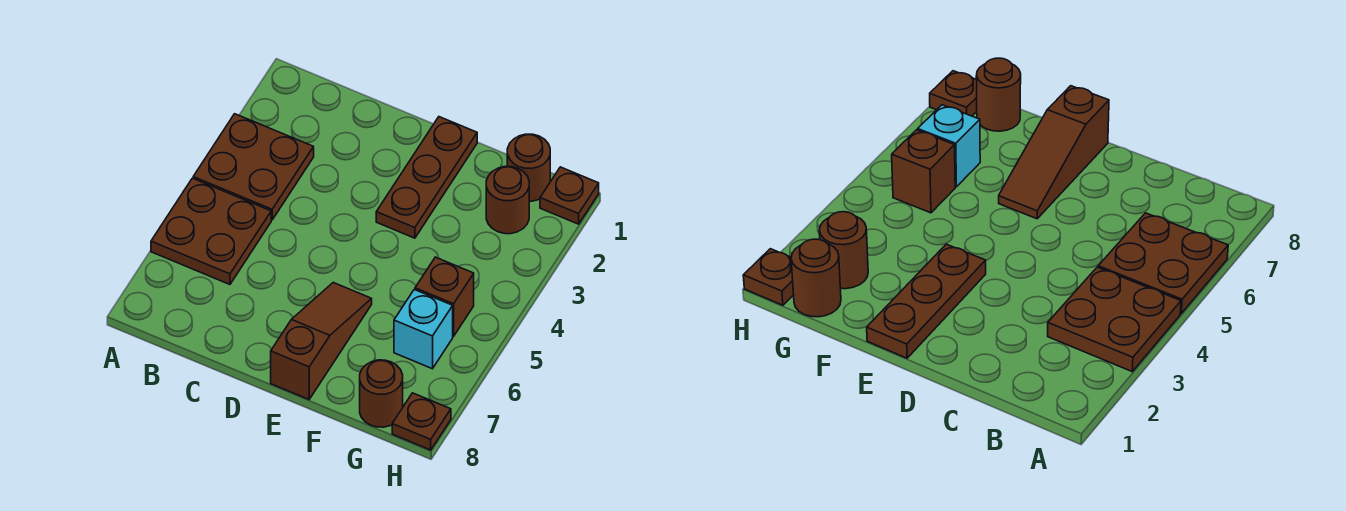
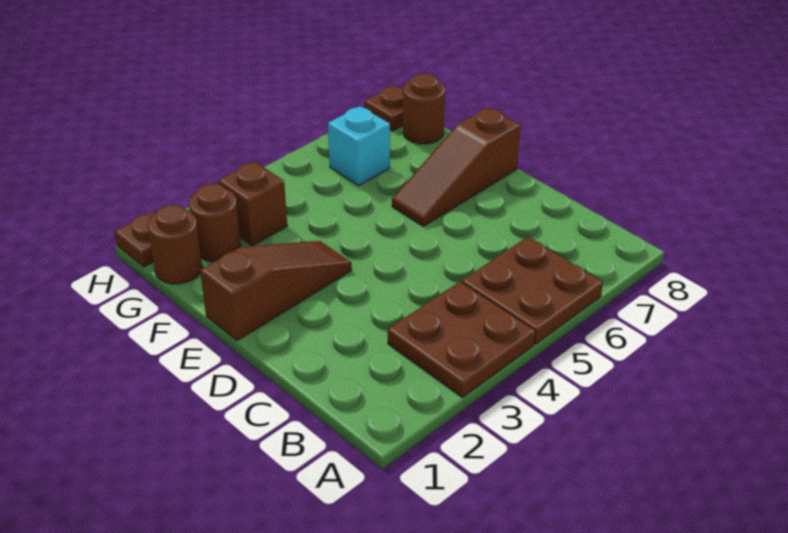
brown plate E1:E3 level 1 -> brown slope E1:E3 level 1 top 1
brown brick G5 level 1 -> brown brick G3 level 1

